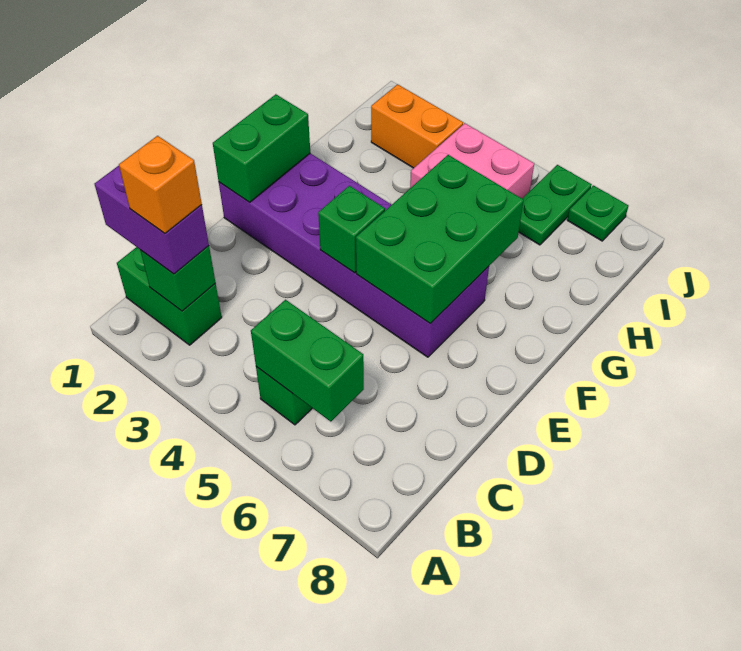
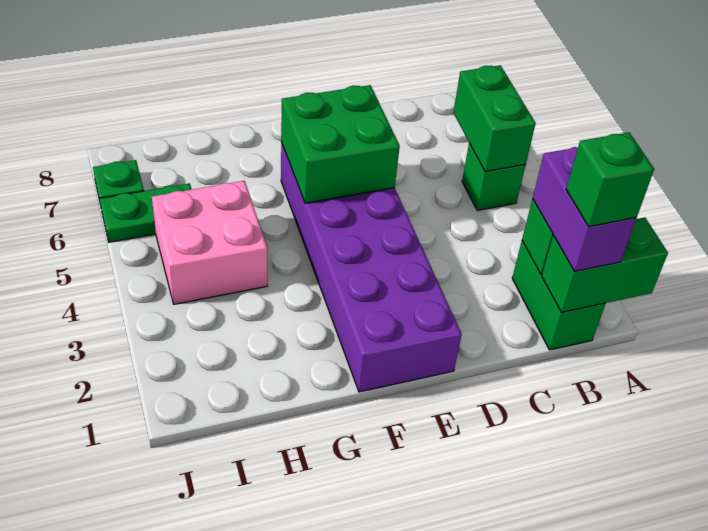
orange brick B2 level 4 -> none
green brick E1:F1 level 2 -> green brick A1:B1 level 2
green brick E4 level 2 -> green brick B1 level 4
green brick E5:G6 level 2 -> green brick E5:F6 level 2
orange brick I2:I3 level 1 -> none

